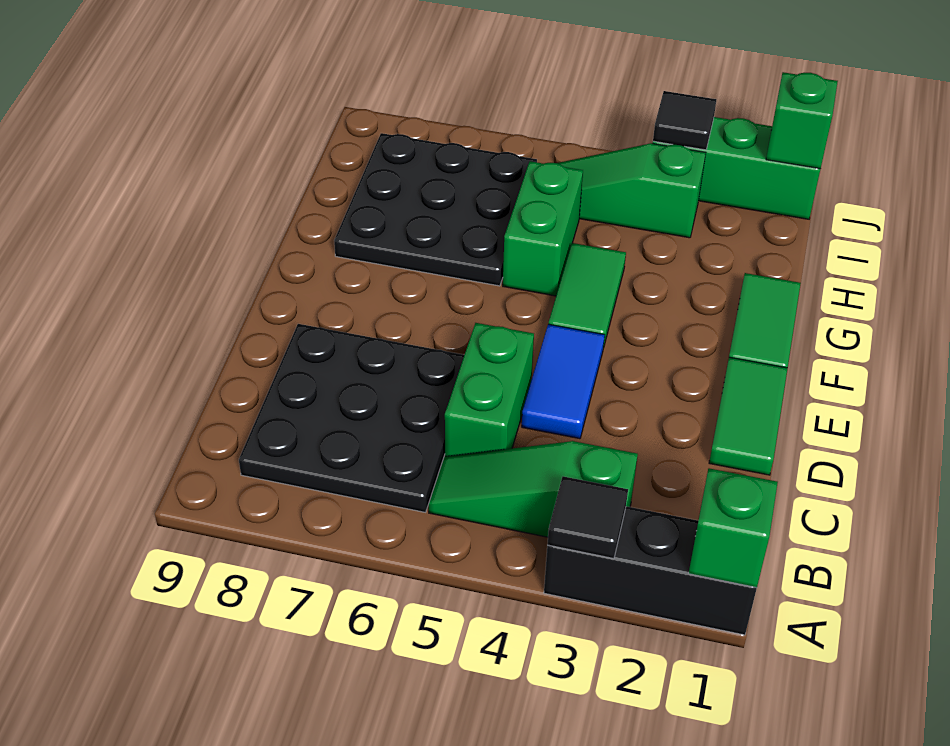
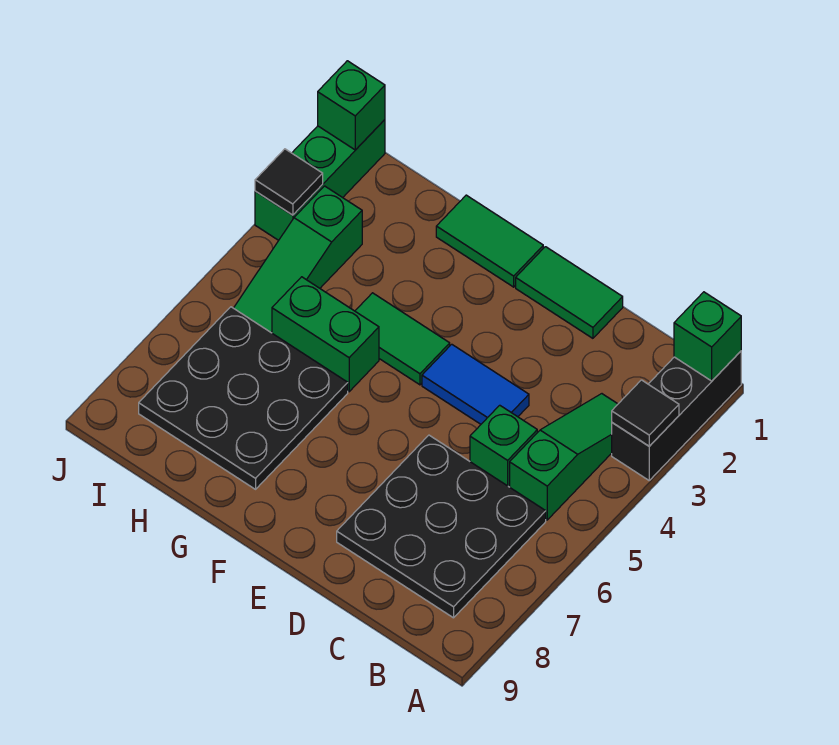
green slope B3:B5 level 1 top 3 -> green slope B3:B5 level 1 top 5
green brick C5:D5 level 1 -> green brick C5 level 1

